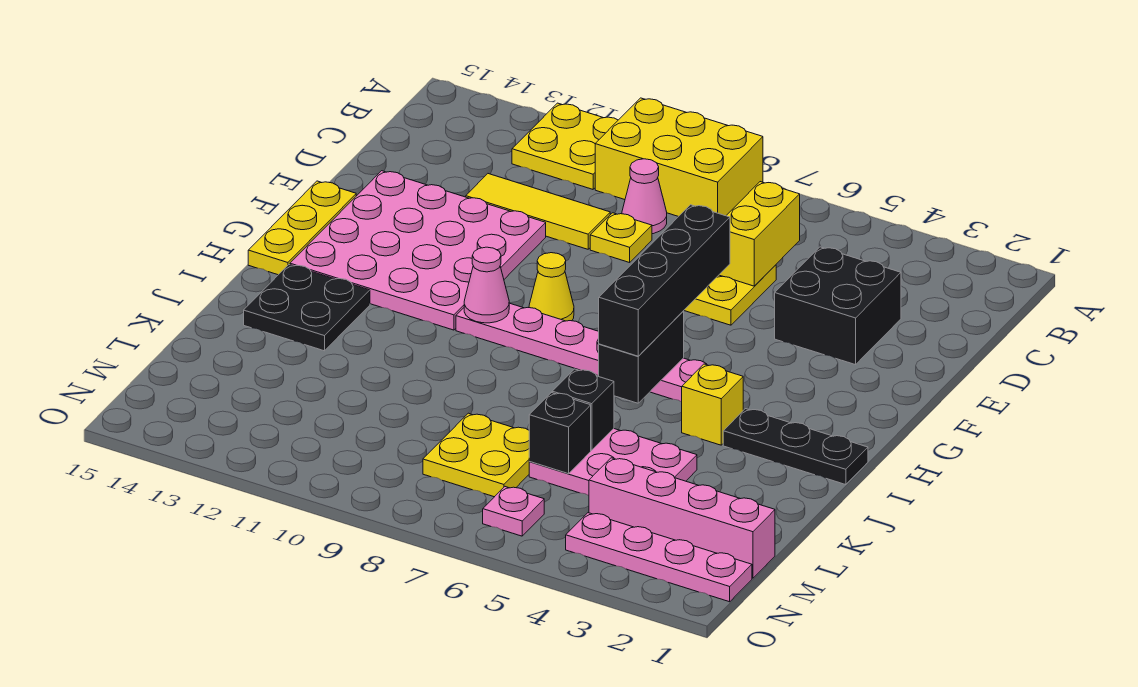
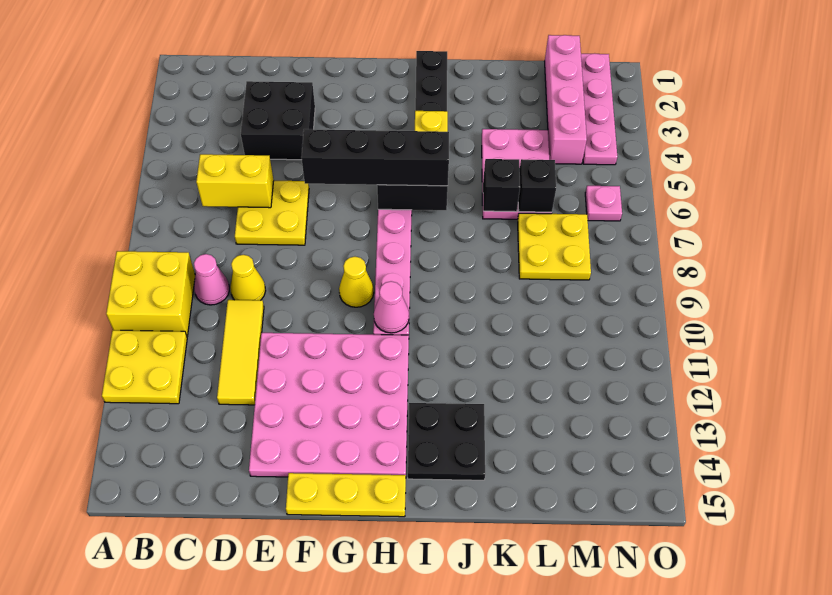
yellow brick A8:B10 level 1 -> yellow brick A9:B10 level 1
yellow plate D9 level 1 -> yellow cone D9 level 1

